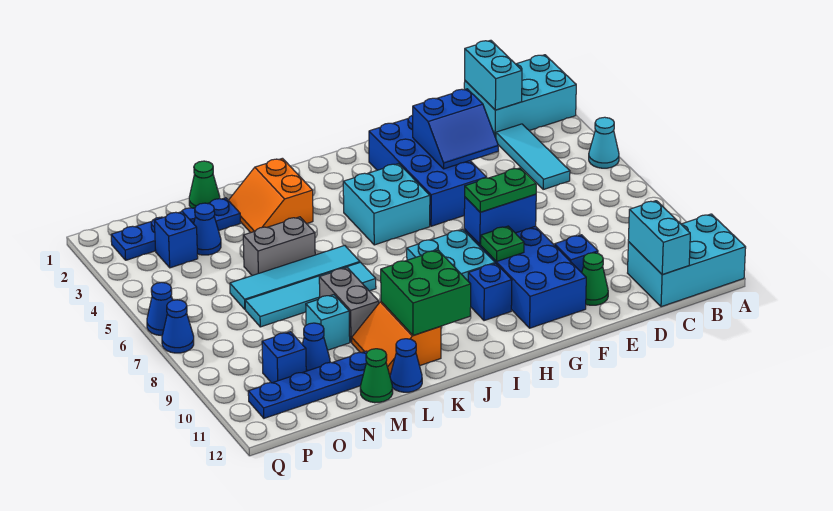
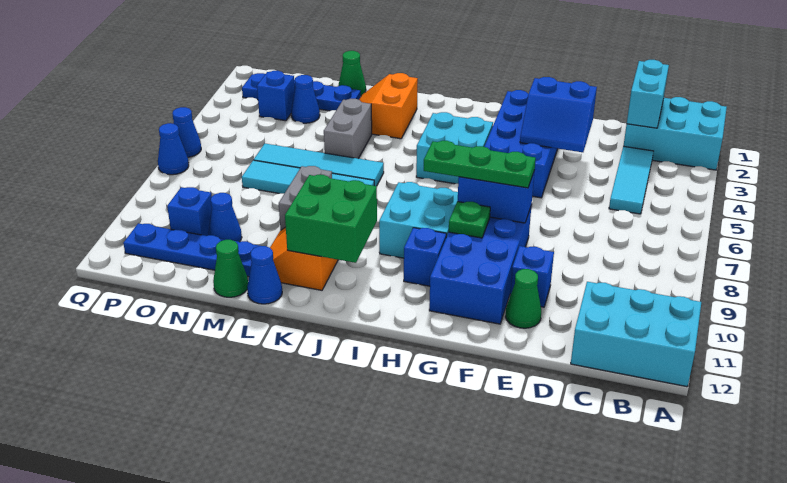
cyan cone A5 level 1 -> none
cyan brick C11:C12 level 2 -> none
green plate F8:G8 level 3 -> green plate F8:H8 level 3
grey brick L5:M5 level 1 -> grey brick L4:L5 level 1
cyan brick M9 level 1 -> none

